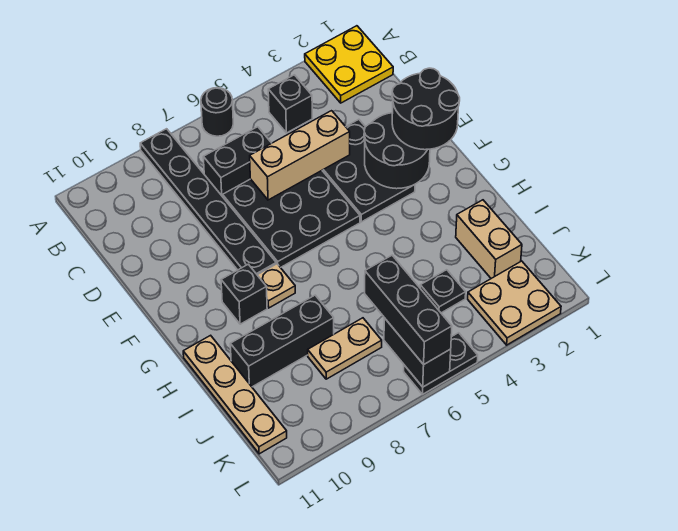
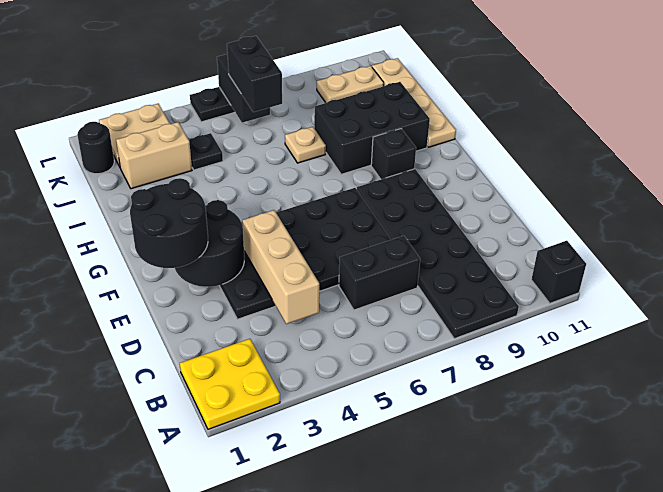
black round brick A6 level 1 -> black round brick K1 level 1
black plate A8:F8 level 1 -> black plate A8:F9 level 1
black brick B4 level 1 -> black brick A11 level 1
tan brick D4:D6 level 2 -> tan brick C4:E4 level 2
tan plate G8 level 1 -> tan plate I7 level 1
tan brick I2:J2 level 1 -> tan brick J2:J3 level 1
black brick I8:I10 level 1 -> black brick H8:I10 level 1
black brick J6:L6 level 3 -> black brick J6:K6 level 3
tan plate J7:J8 level 1 -> tan plate K9:K10 level 1

